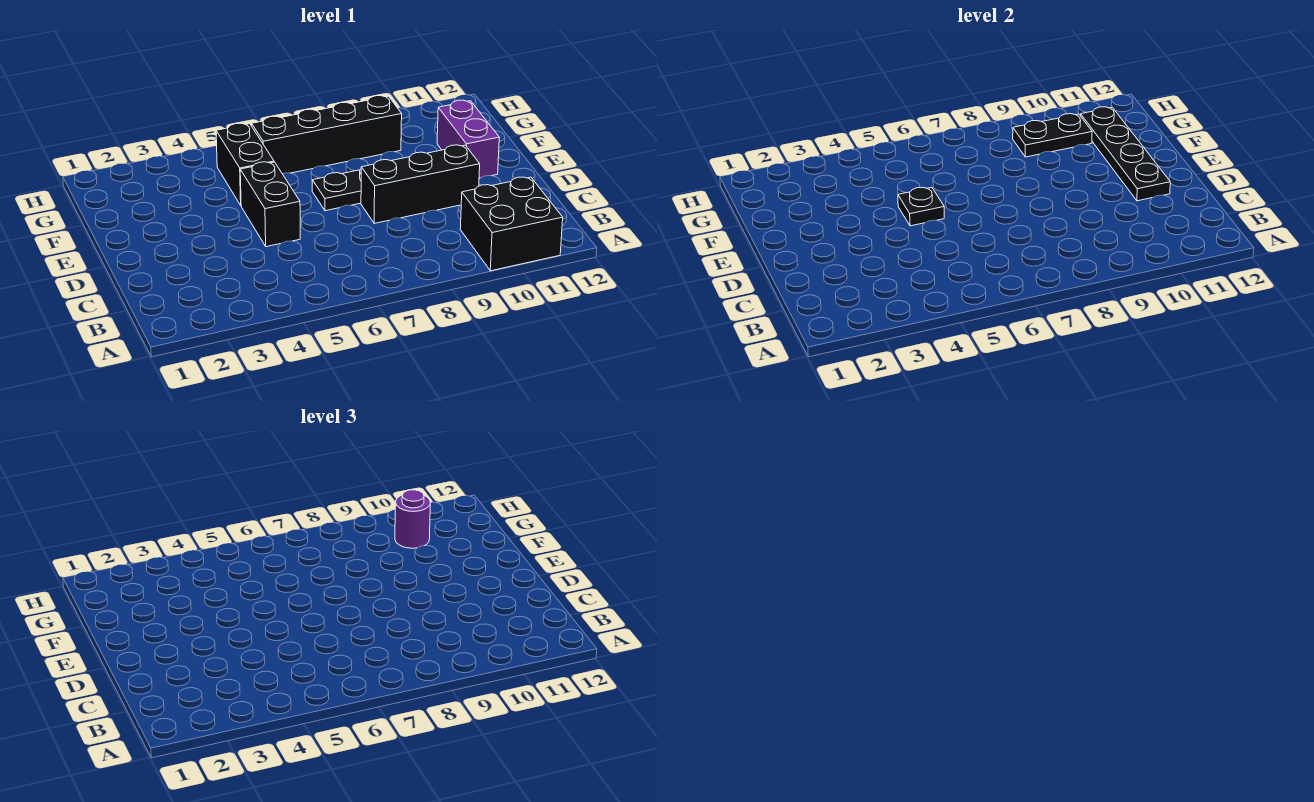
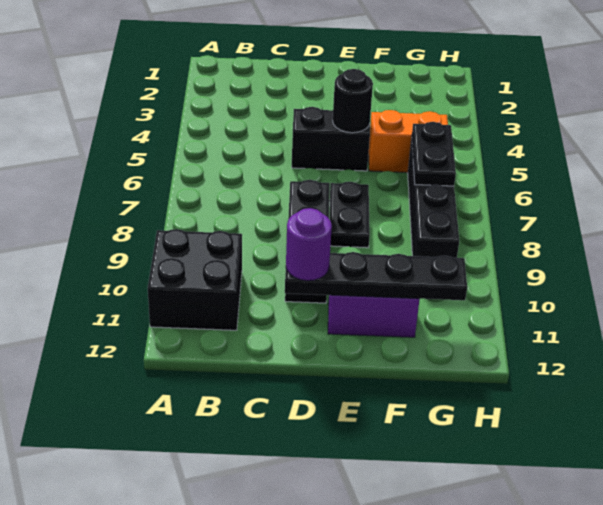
black plate E5 level 2 -> black round brick E5 level 2
black brick F5:G5 level 1 -> orange brick F5:G5 level 1
black plate G9:G10 level 2 -> black plate G6:G7 level 2
purple round brick G10 level 3 -> purple round brick D11 level 3

